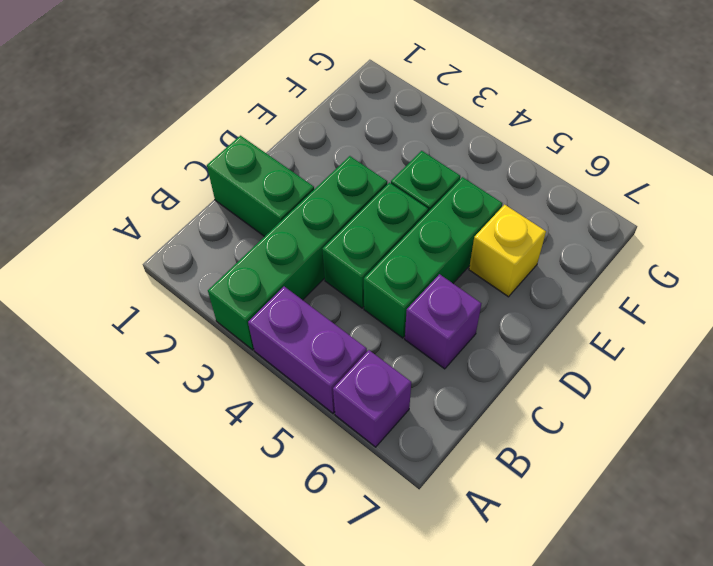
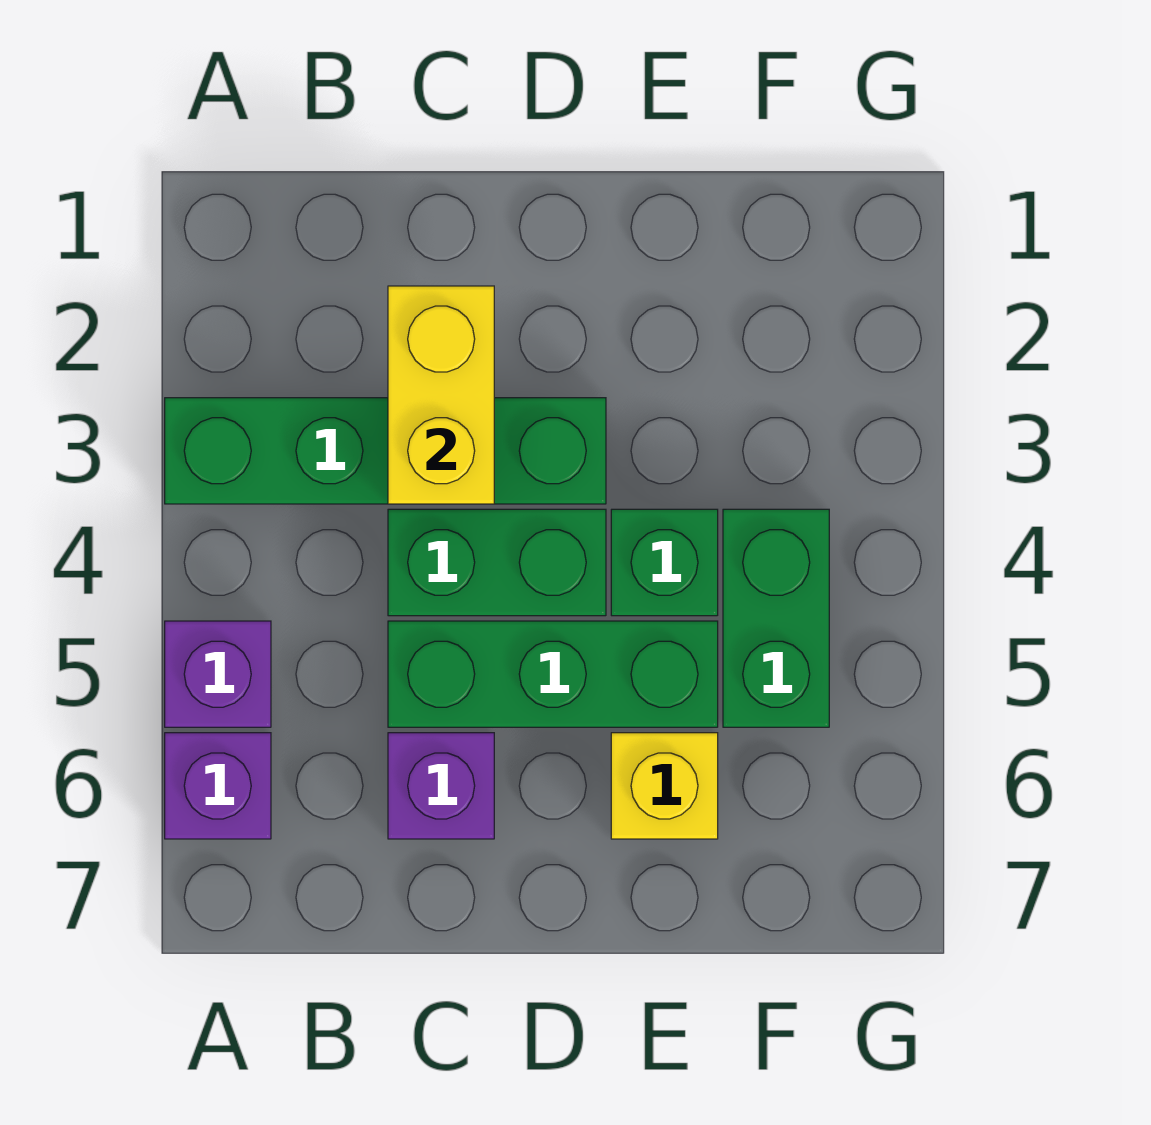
purple brick A4:A5 level 1 -> purple brick A5 level 1
green brick C1:C2 level 1 -> green brick F4:F5 level 1
none -> yellow brick C2:C3 level 2

